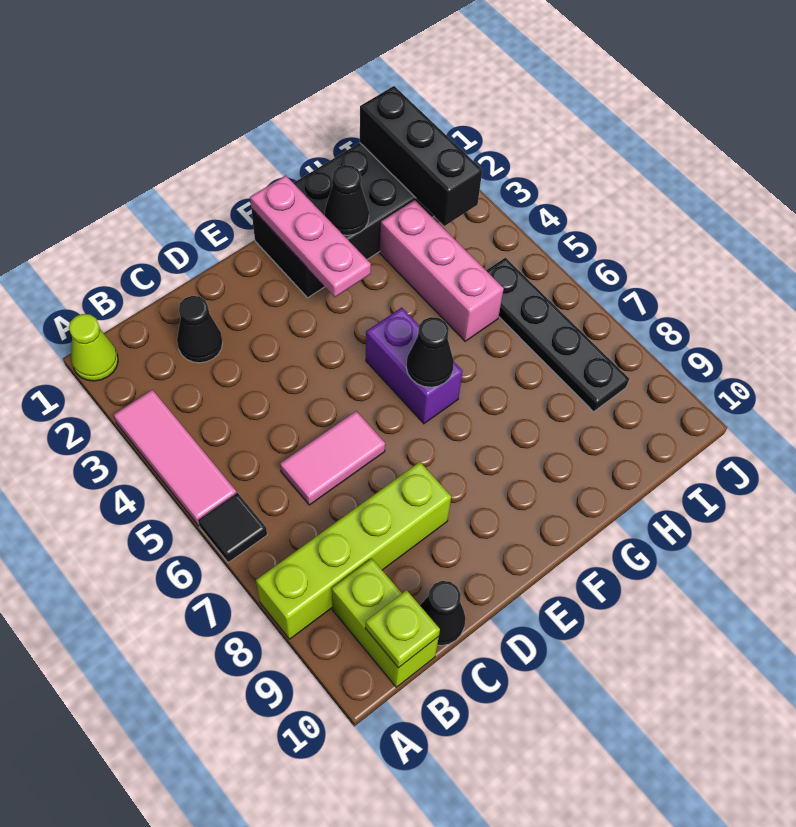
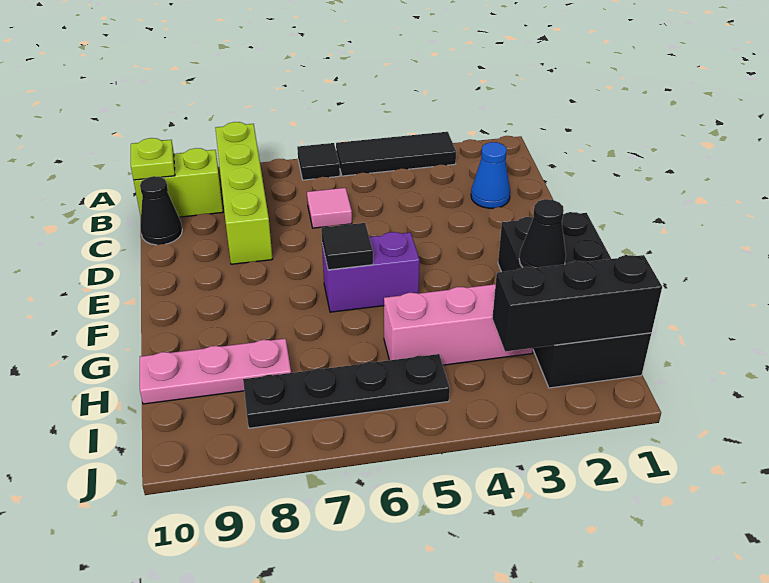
lime cone A1 level 1 -> none
pink tile A3:A5 level 1 -> black tile A3:A5 level 1
black cone C2 level 1 -> blue cone C2 level 1
pink tile C6:D6 level 1 -> pink tile C6 level 1
pink plate F1:F3 level 2 -> pink plate H8:H10 level 1
black cone F6 level 2 -> black tile F6 level 2

